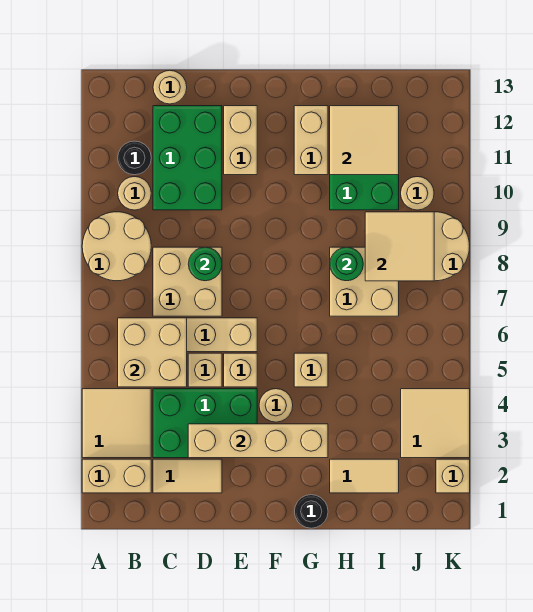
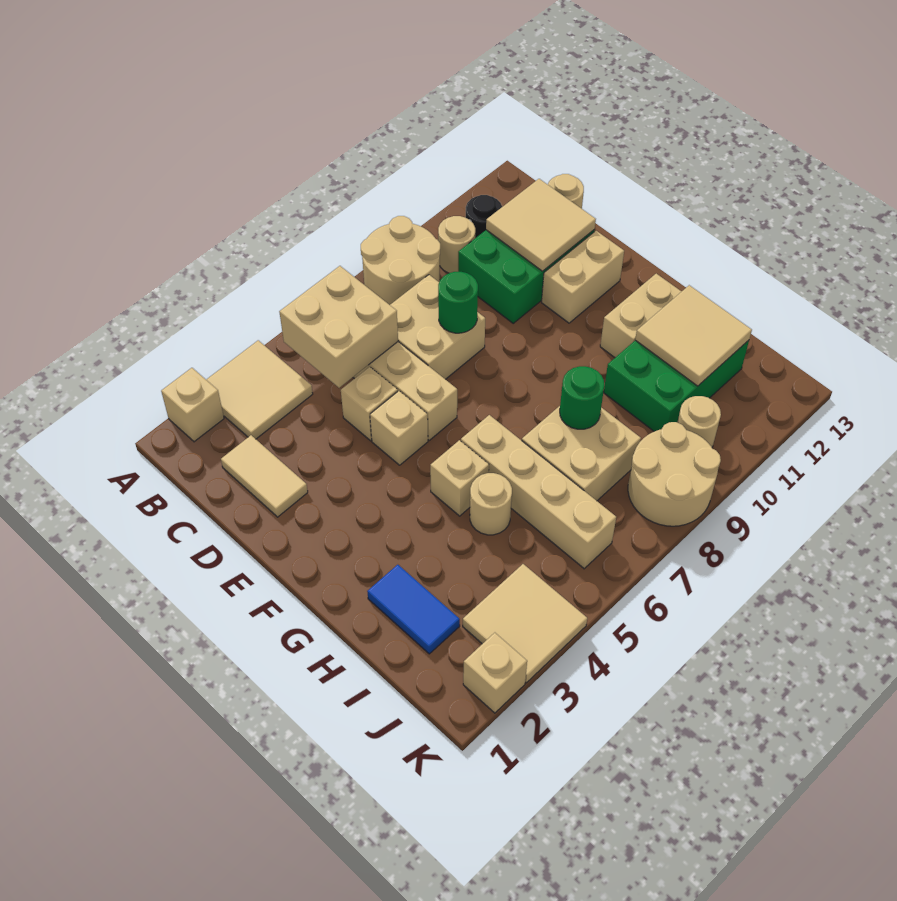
tan brick A2:B2 level 1 -> tan brick A2 level 1
green brick C3:E4 level 1 -> none
tan brick D3:G3 level 2 -> tan brick G6:J6 level 1
tan round brick F4 level 1 -> tan round brick H5 level 1
black round brick G1 level 1 -> none
tan tile H2:I2 level 1 -> blue tile H2:I2 level 1
tan tile I8:J9 level 2 -> tan tile C11:D12 level 2

